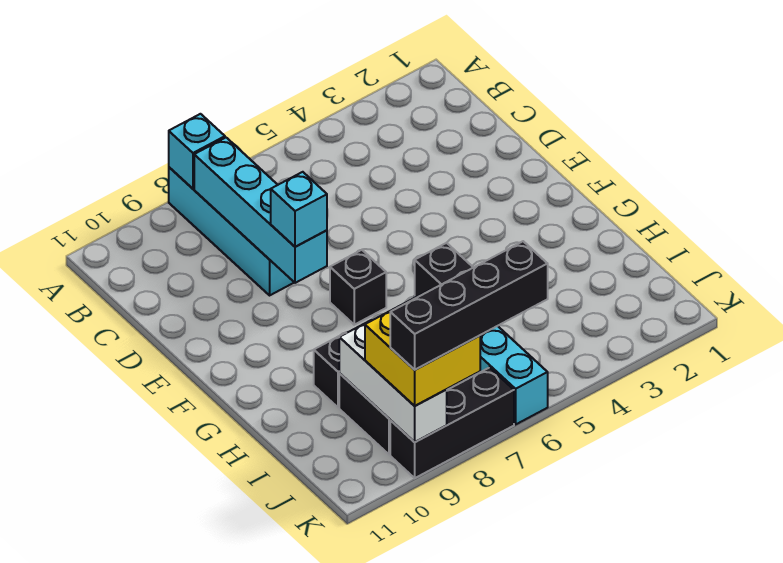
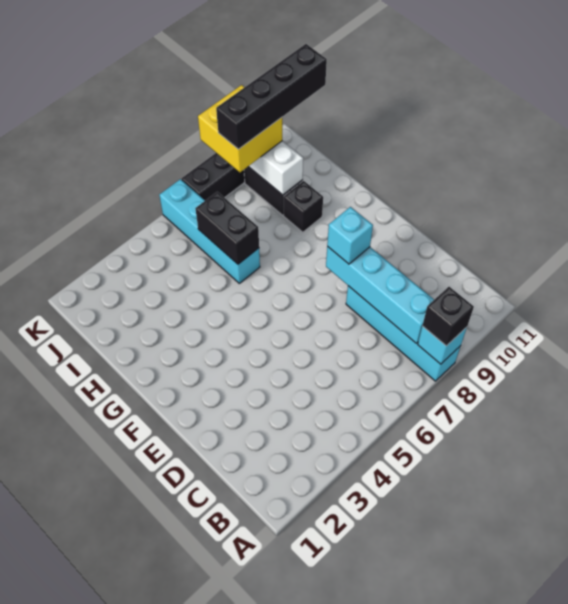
black brick F7 level 1 -> black brick A8 level 3
black brick K6:K9 level 4 -> black brick J8:J11 level 4

